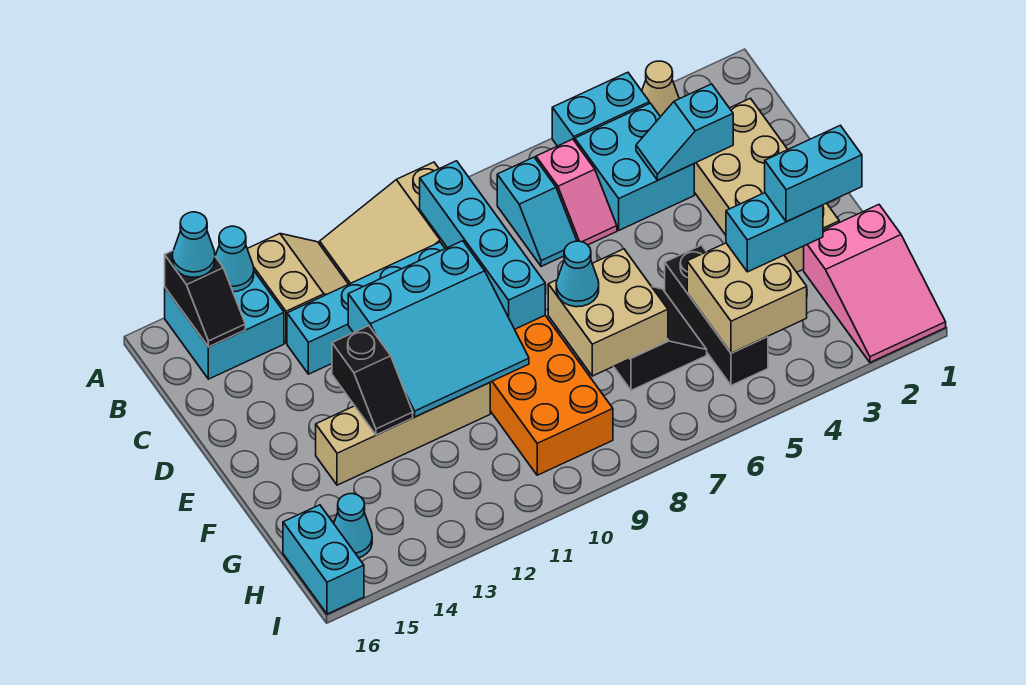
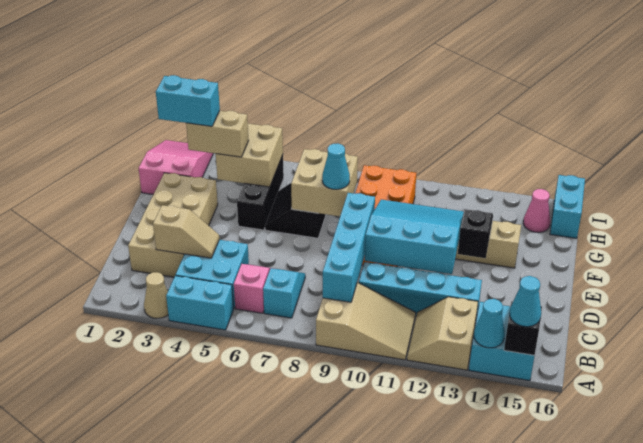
cyan slope C3:C4 level 2 top 3 -> tan slope C3:C4 level 2 top 3
cyan brick G3:G4 level 3 -> tan brick G3:G4 level 3
cyan cone H15 level 1 -> pink cone H15 level 1

